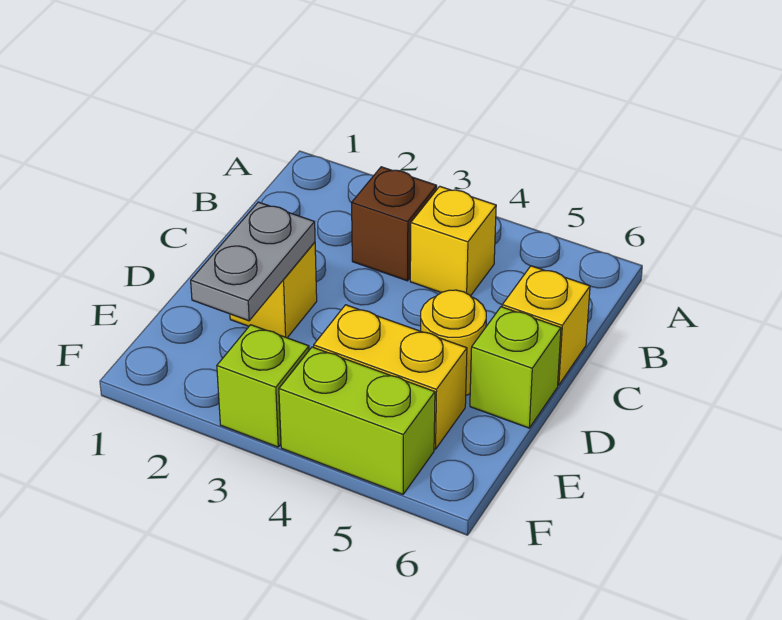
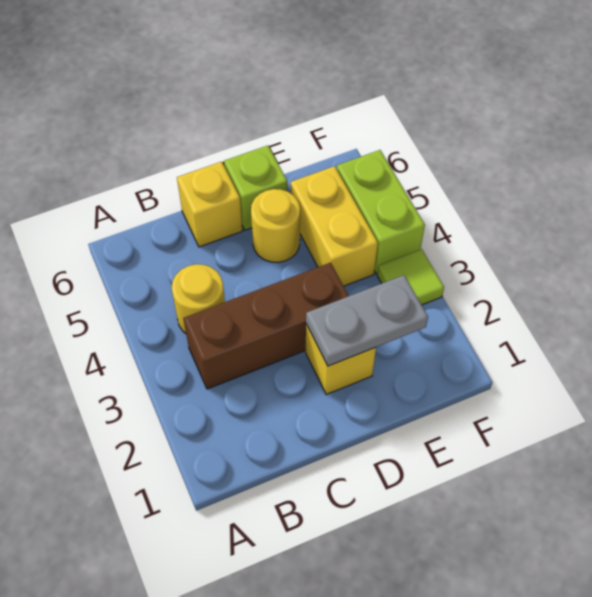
brown brick B3 level 1 -> brown brick B3:D3 level 1
yellow brick B4 level 1 -> yellow round brick B4 level 1
lime brick F3 level 1 -> lime tile F3 level 1

